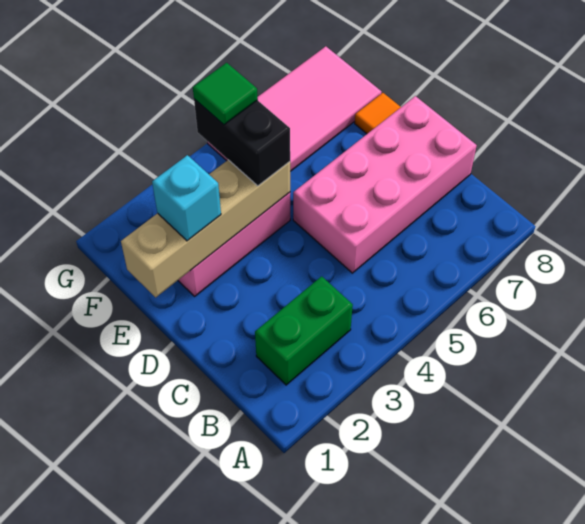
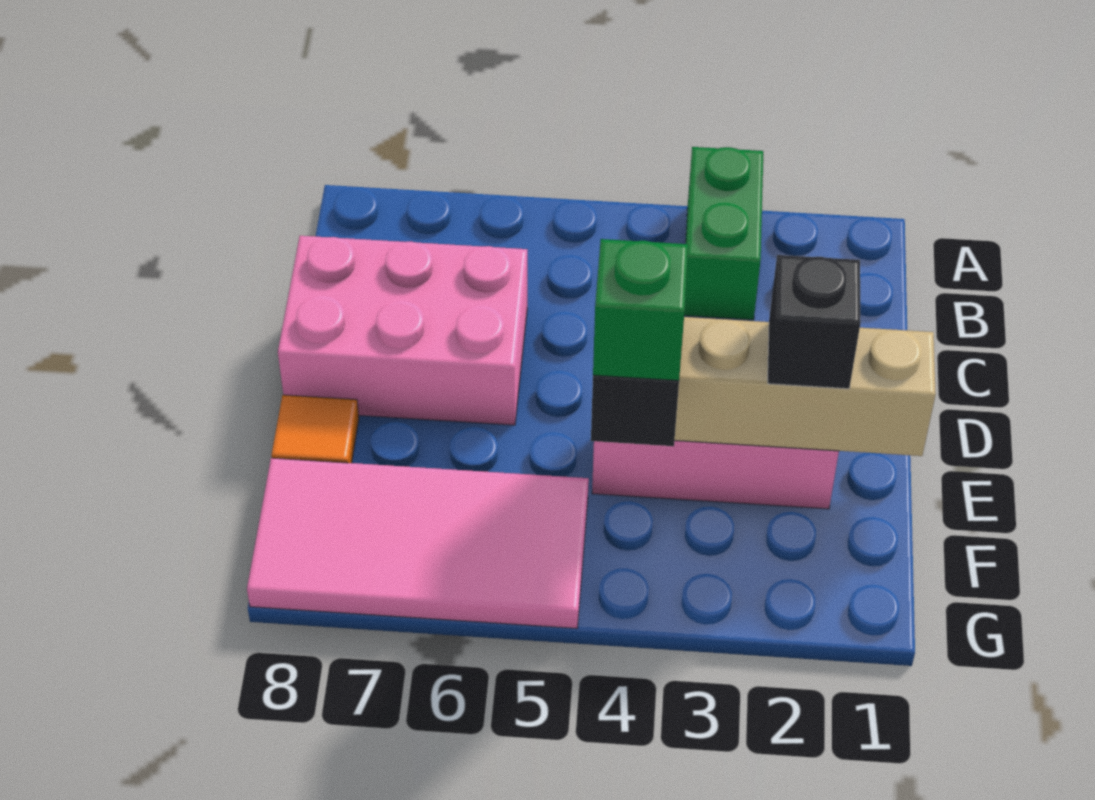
green brick B2:B3 level 1 -> green brick A3:B3 level 1
pink brick C5:D8 level 1 -> pink brick C6:D8 level 1
cyan brick E2 level 3 -> black brick E2 level 3
green tile F4 level 4 -> green brick F4 level 4

